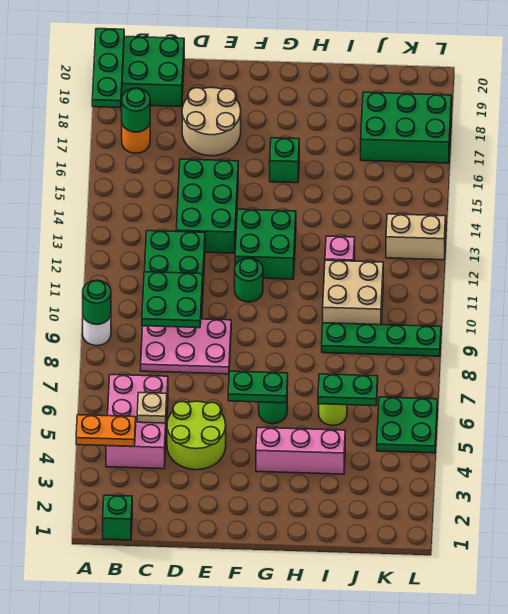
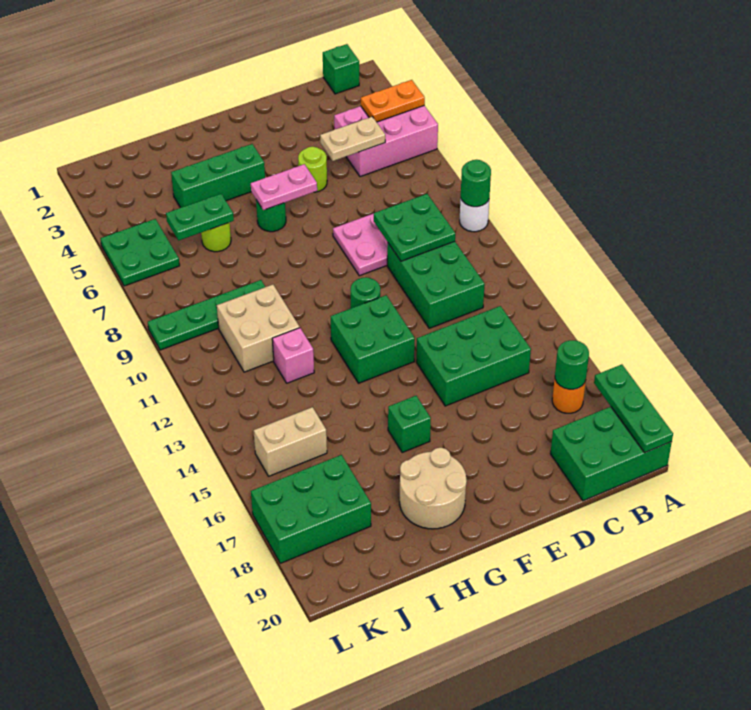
pink brick B4:C6 level 1 -> pink brick A4:C5 level 1
tan plate C5 level 2 -> tan plate C5:D5 level 2
lime round brick D4:E5 level 1 -> lime round brick E5 level 1
green brick D13:E15 level 1 -> green brick C14:E15 level 1
tan round brick D17:E18 level 1 -> tan round brick G18:H19 level 1
green plate F6:G6 level 2 -> pink plate F6:G6 level 2
pink brick G4:I4 level 1 -> green brick G4:I4 level 1
tan brick K13:L13 level 1 -> tan brick J15:K15 level 1

